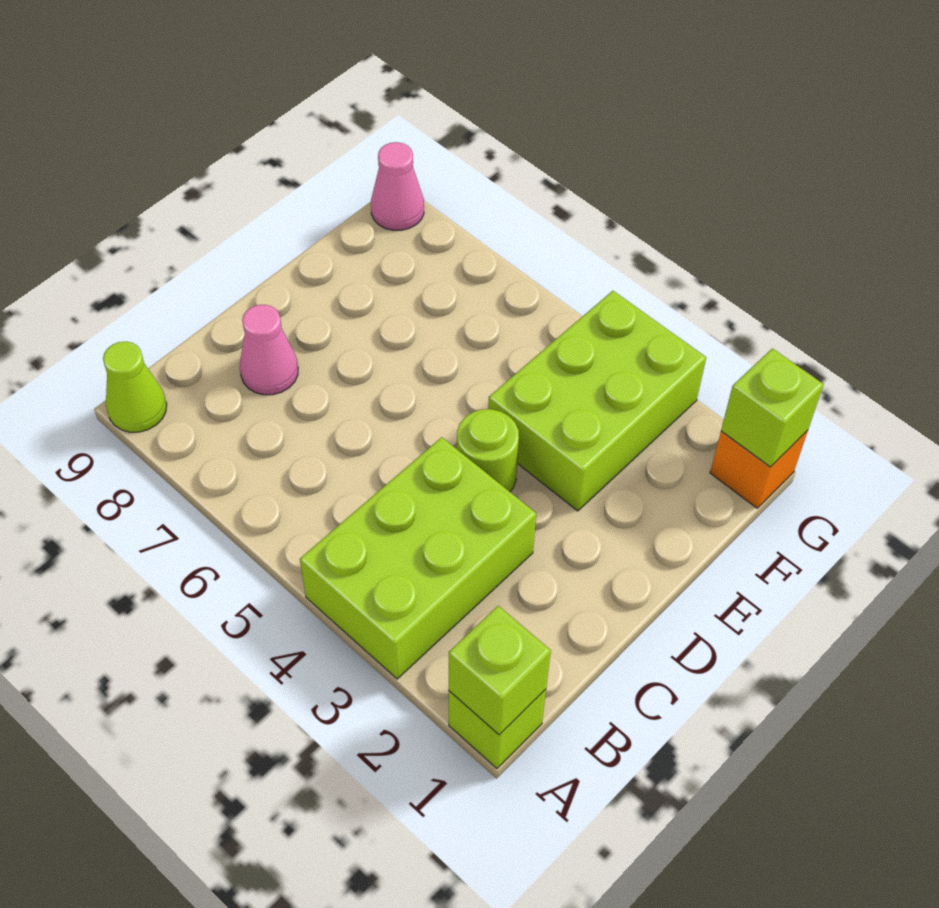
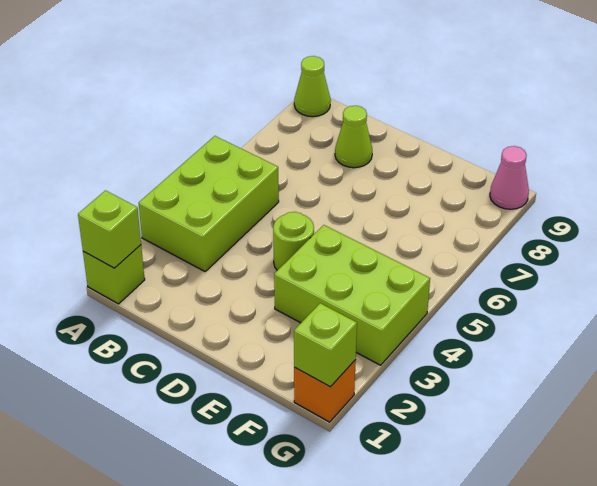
lime brick A3:C4 level 1 -> lime brick A3:B5 level 1
pink cone C8 level 1 -> lime cone C8 level 1

